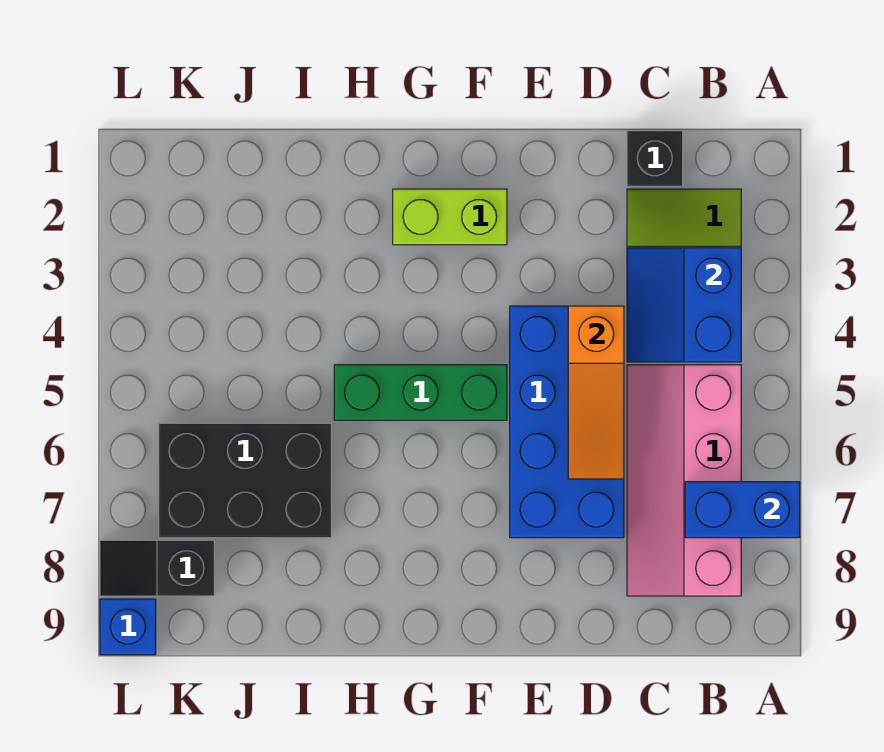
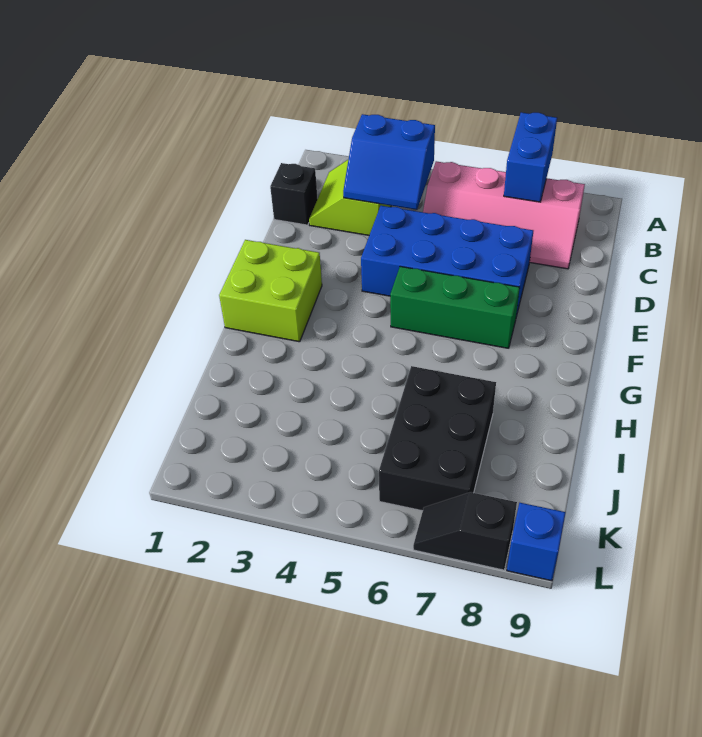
orange slope D4:D6 level 2 top 4 -> none
lime brick F2:G2 level 1 -> lime brick F1:G2 level 1
green brick F5:H5 level 1 -> green brick F5:F7 level 1
black slope K8:L8 level 1 top K -> black slope L7:L8 level 1 top 8

